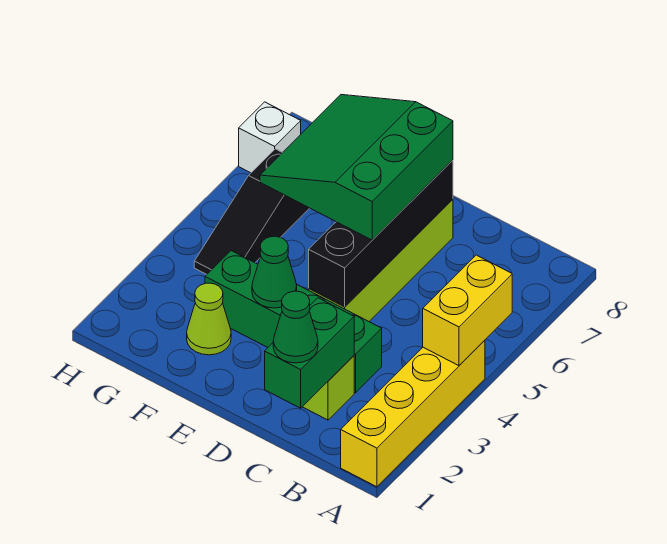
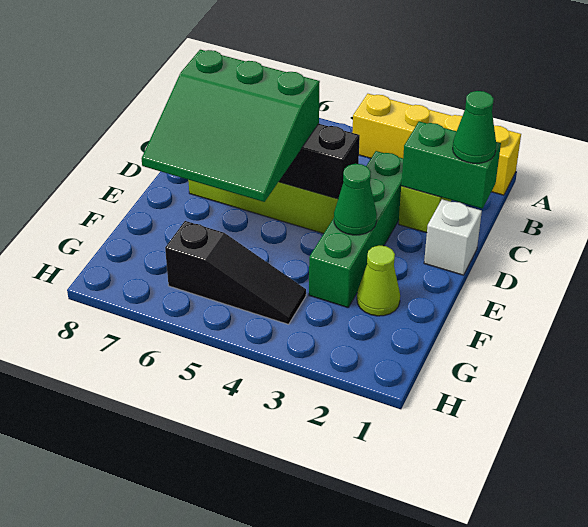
yellow brick A4:A5 level 2 -> none
white brick H7 level 1 -> white brick D1 level 1

